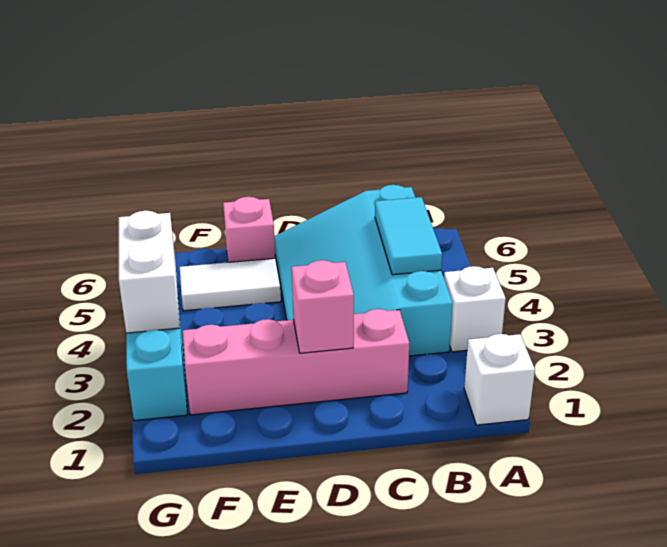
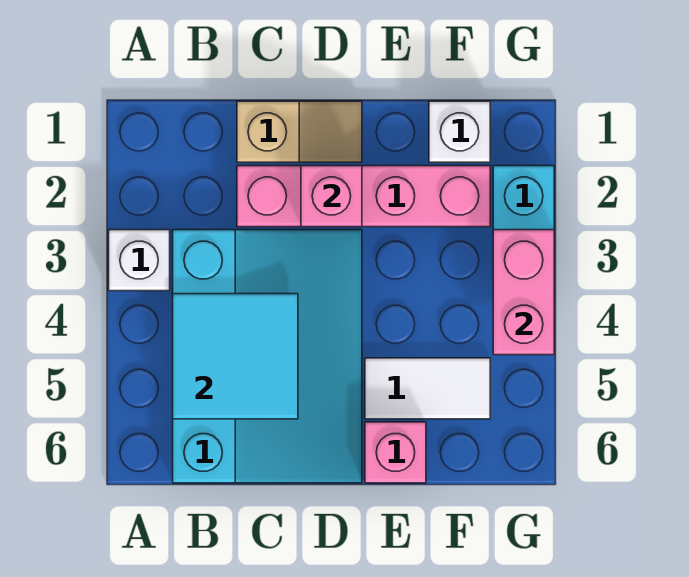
white brick A1 level 1 -> white brick F1 level 1
cyan tile B4:B5 level 2 -> cyan tile B4:C5 level 2
none -> tan slope C1:D1 level 1 top C
white brick G3:G4 level 2 -> pink brick G3:G4 level 2

